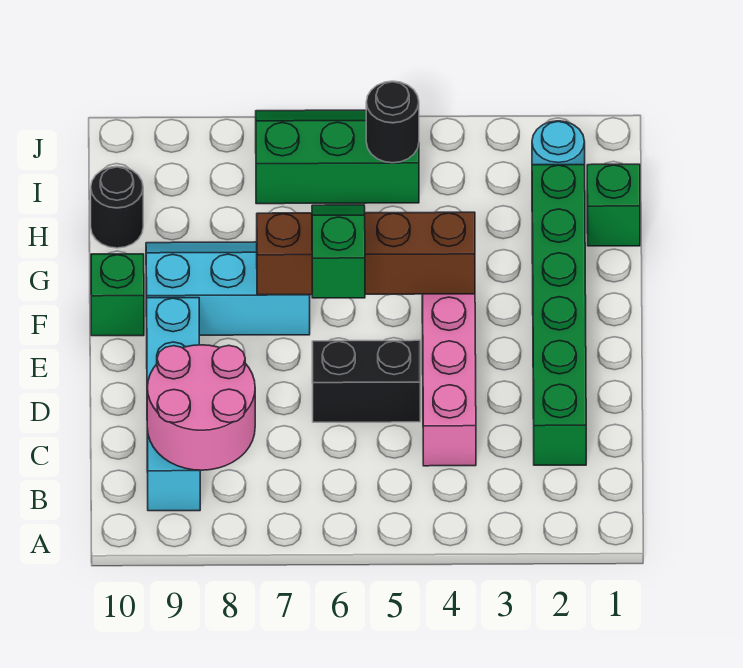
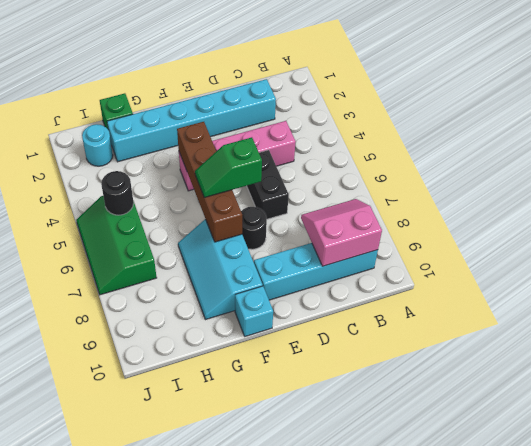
pink round brick B8:C9 level 2 -> pink slope B8:C9 level 2 top 9
green brick C2:H2 level 1 -> cyan brick C2:H2 level 1
green brick F10 level 1 -> cyan brick F10 level 1
black round brick H10 level 1 -> black round brick E7 level 1

